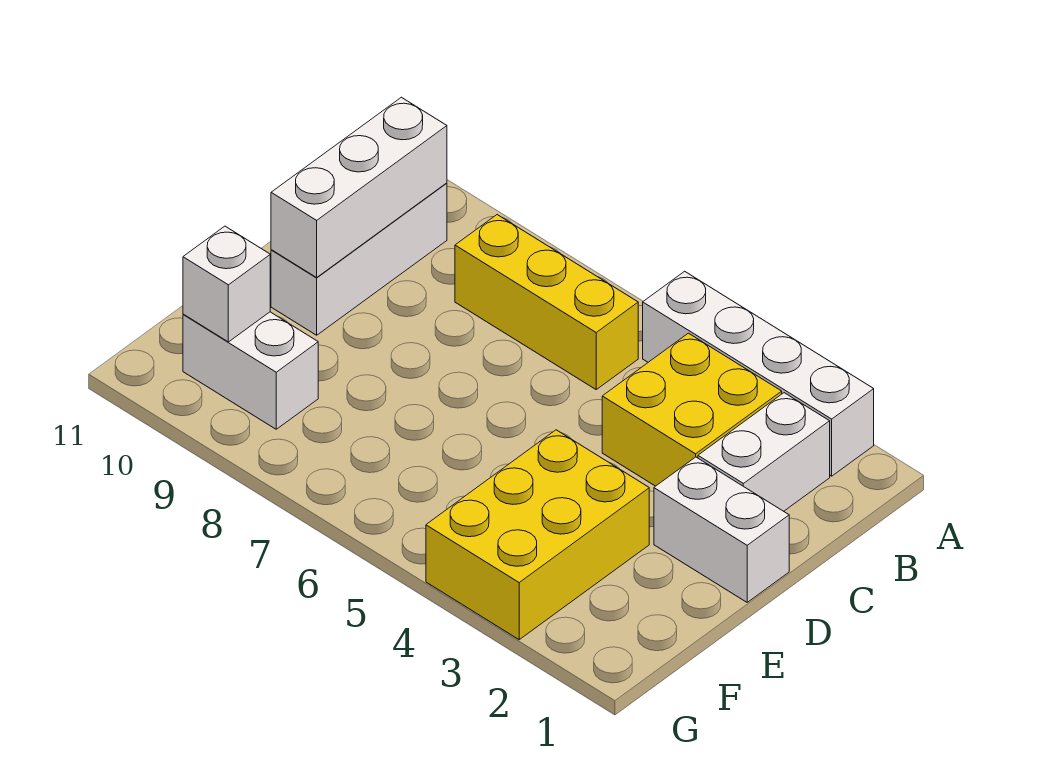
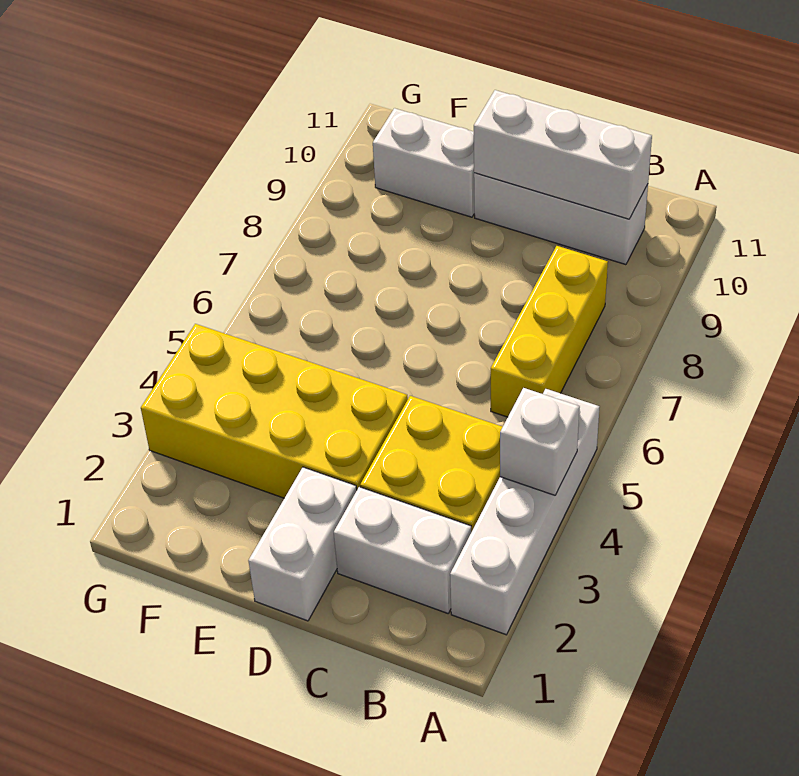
yellow brick E3:G4 level 1 -> yellow brick D3:G4 level 1
white brick F9:F10 level 1 -> white brick E10:F10 level 1
white brick F10 level 2 -> white brick A4 level 2

